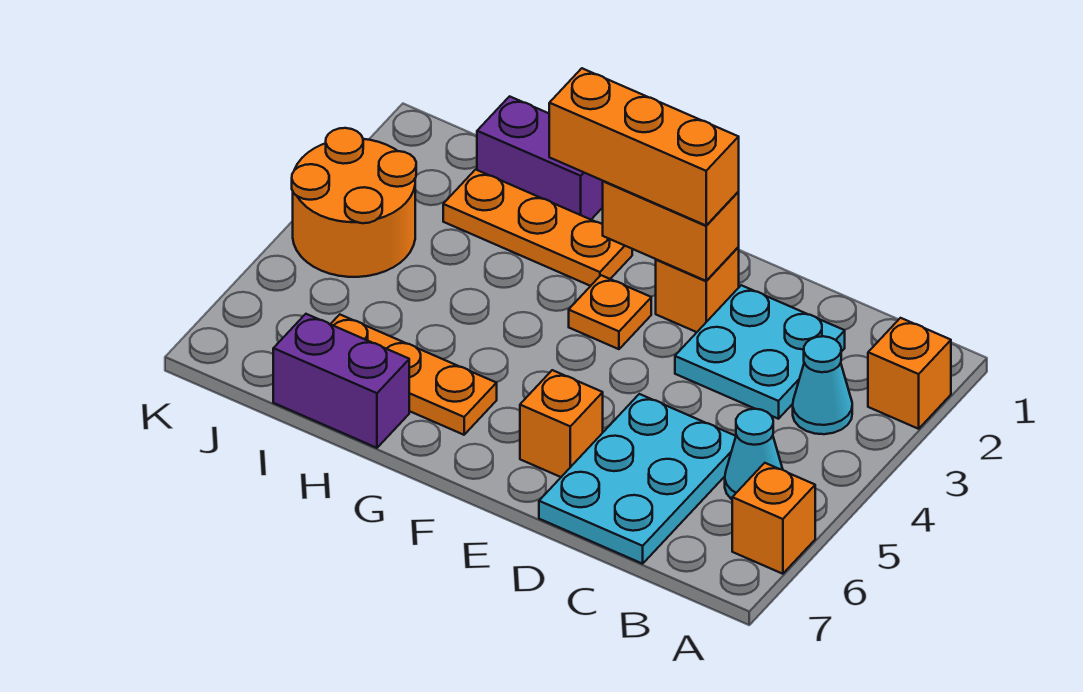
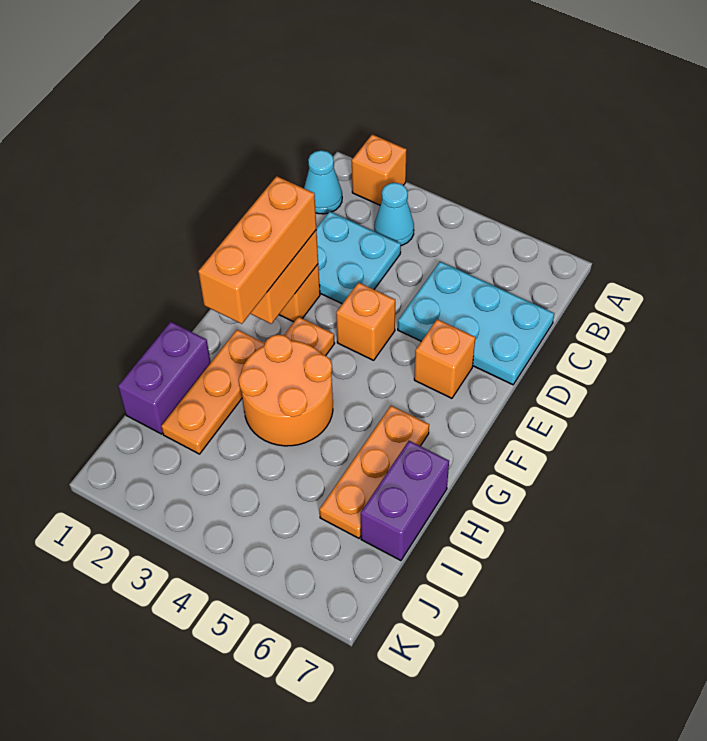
orange brick A6 level 1 -> orange brick E4 level 1
cyan cone B5 level 1 -> cyan cone B1 level 1
orange round brick J3:K4 level 1 -> orange round brick G3:H4 level 1

